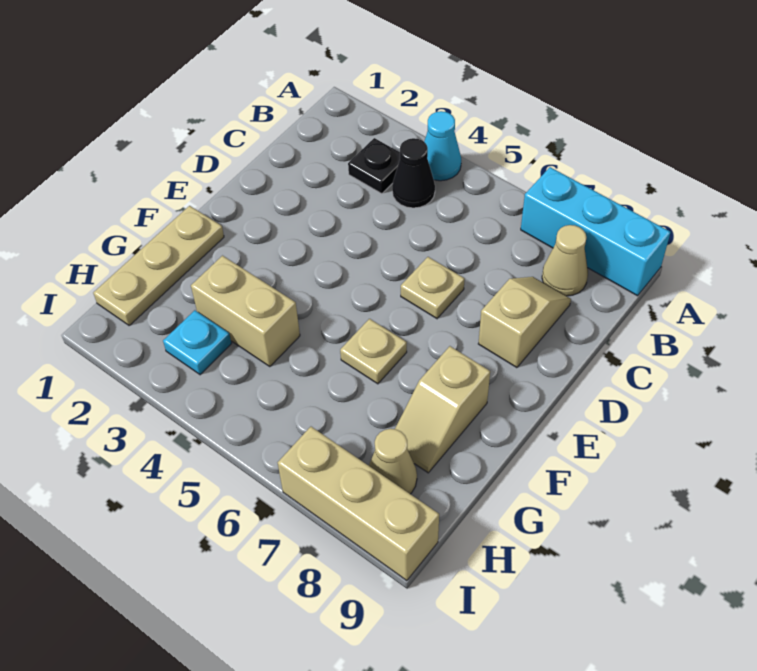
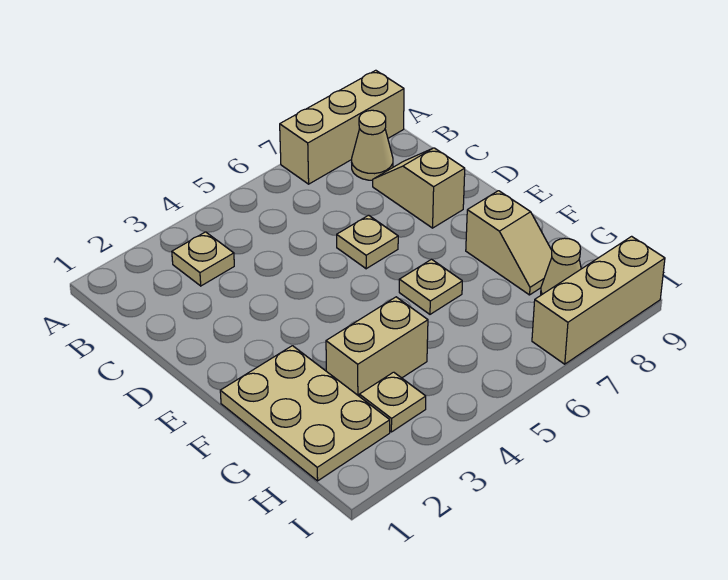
cyan cone A4 level 1 -> none
cyan brick A7:A9 level 1 -> tan brick A7:A9 level 1
black plate B3 level 1 -> tan plate B3 level 1
black cone B4 level 1 -> none
tan plate F1:H1 level 1 -> tan plate F1:H2 level 1
cyan plate H3 level 1 -> tan plate H3 level 1

